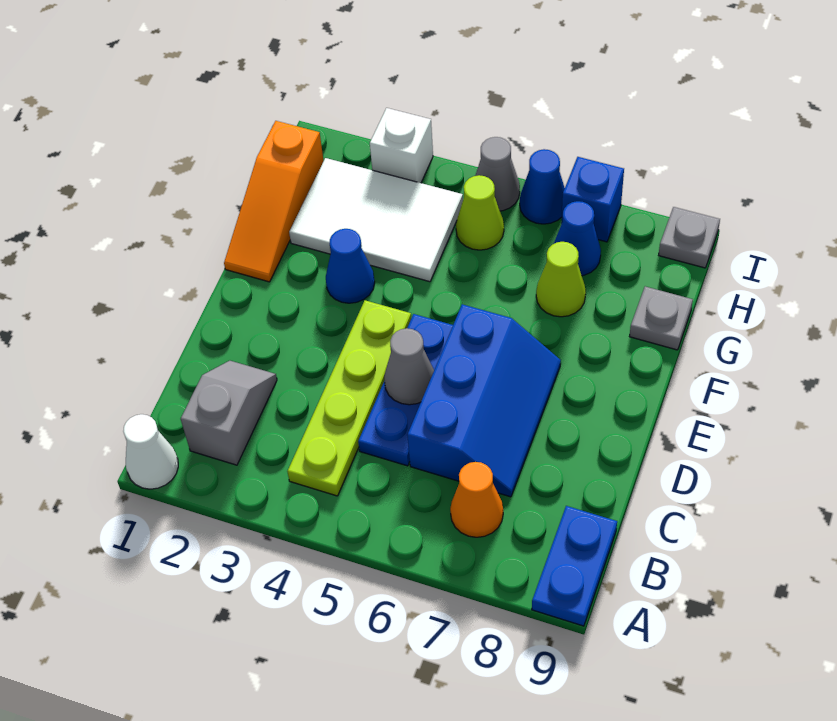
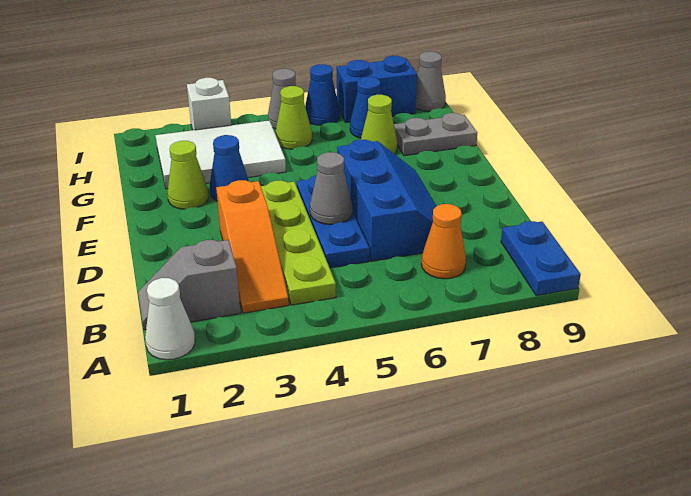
grey slope B2:C2 level 1 top B -> grey slope B1:B2 level 1 top 2
orange slope F1:H1 level 1 top H -> orange slope B3:D3 level 1 top D
none -> lime cone F2 level 1
grey plate G9 level 1 -> grey plate G8:G9 level 1
blue brick I7 level 1 -> blue brick I7:I8 level 1
grey plate I9 level 1 -> grey cone I9 level 1

